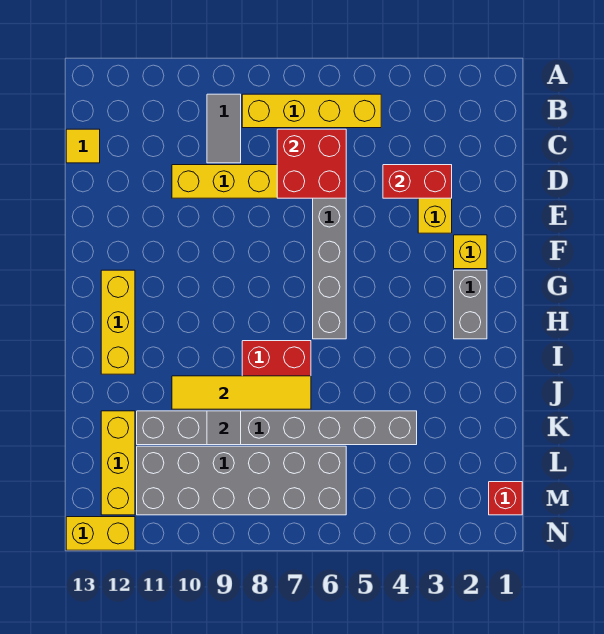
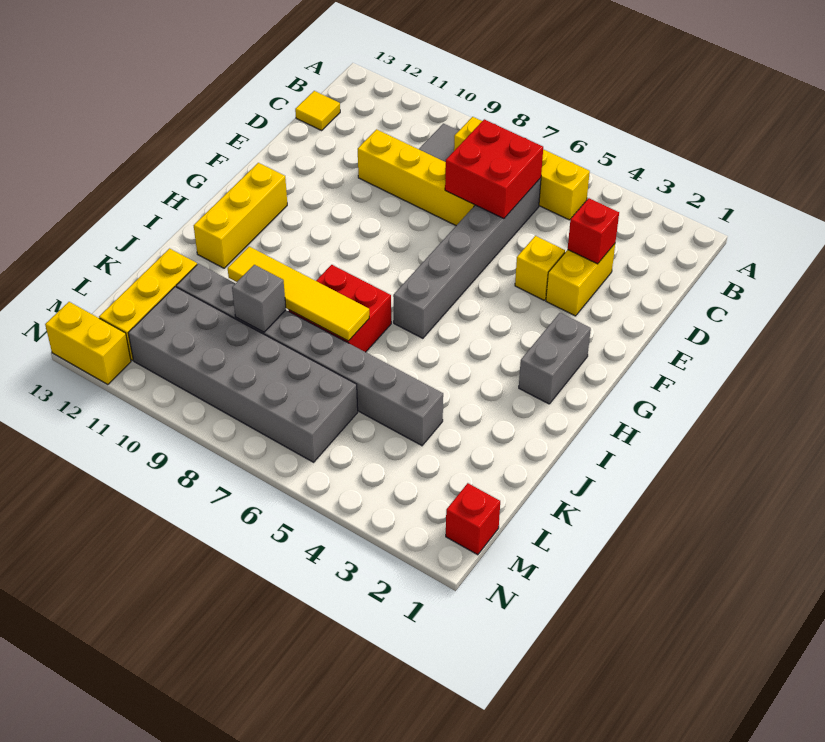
red brick D3:D4 level 2 -> red brick D3 level 2
yellow brick F2 level 1 -> yellow brick E4 level 1
grey tile K9 level 2 -> grey brick K9 level 2

